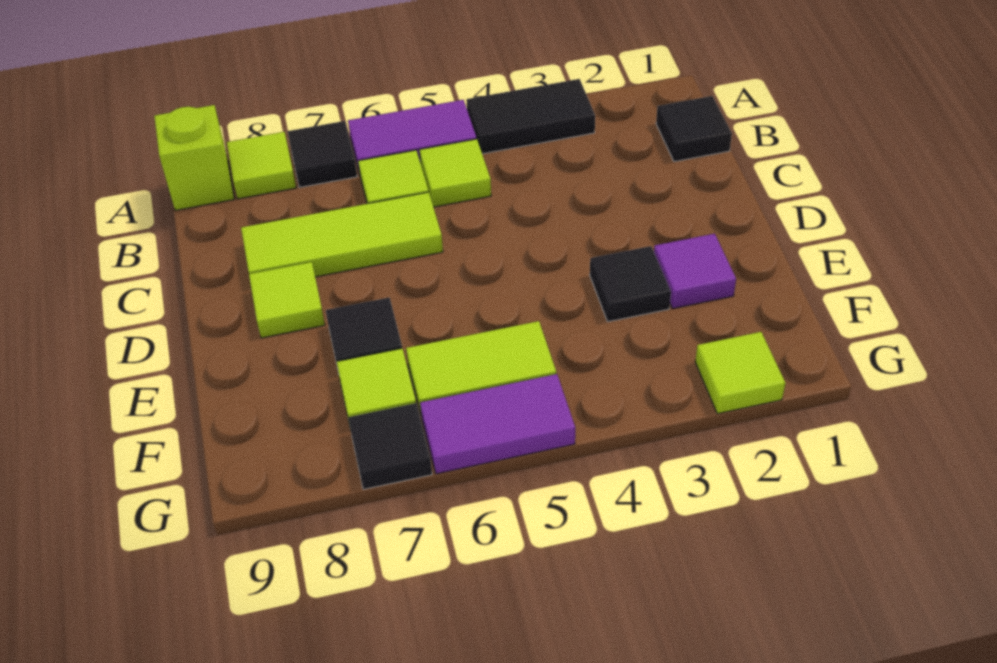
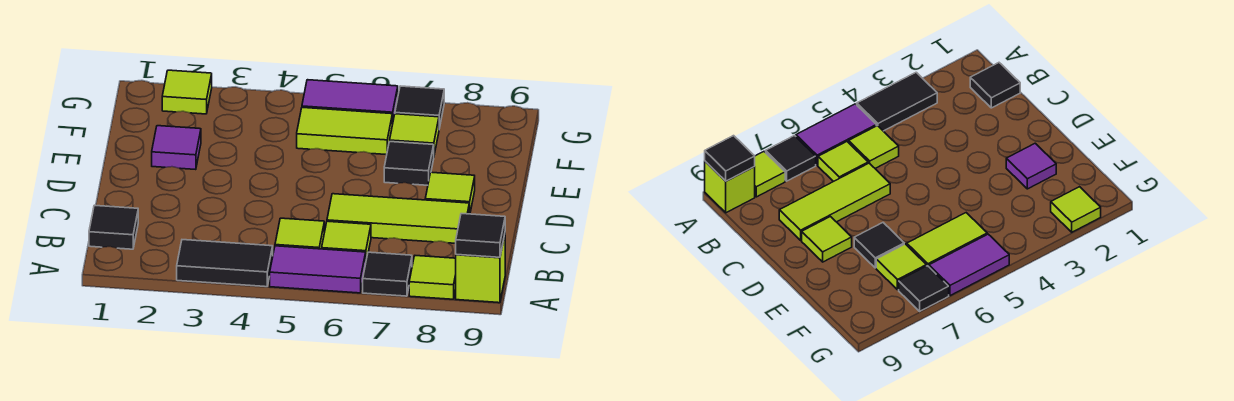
black tile E3 level 1 -> black tile A9 level 2

